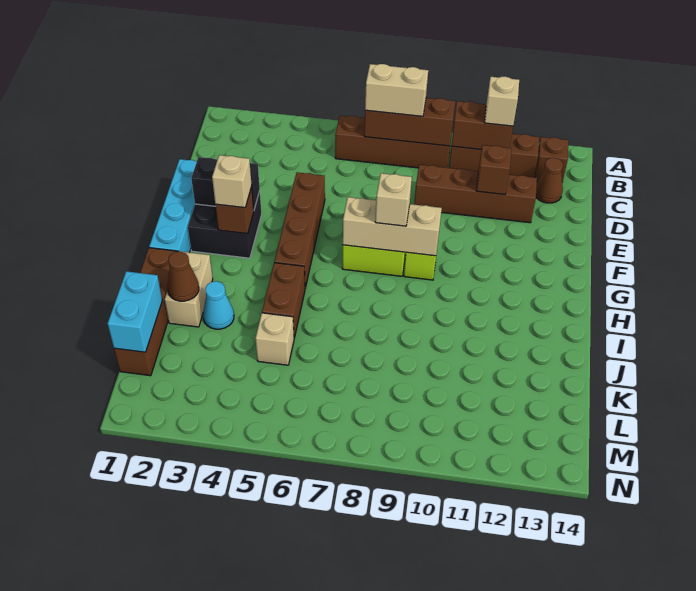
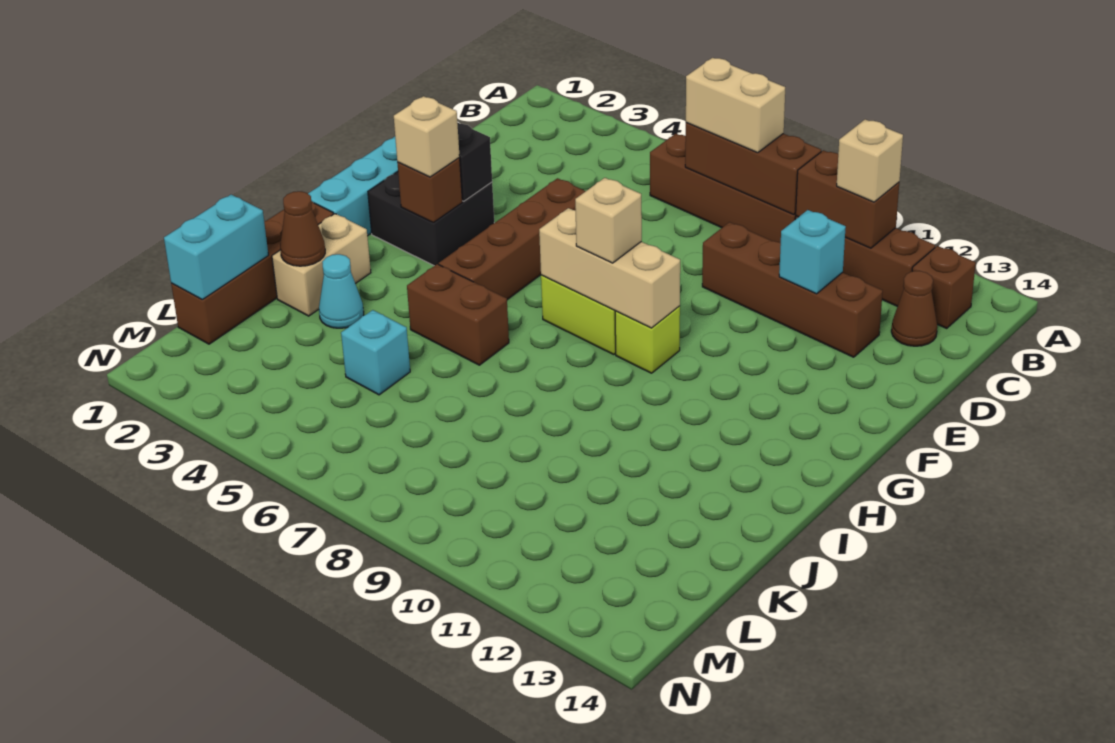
brown brick D11 level 2 -> cyan brick D11 level 2
brown brick I5:J5 level 1 -> brown brick I5:I6 level 1
tan brick K5 level 1 -> cyan brick K5 level 1

